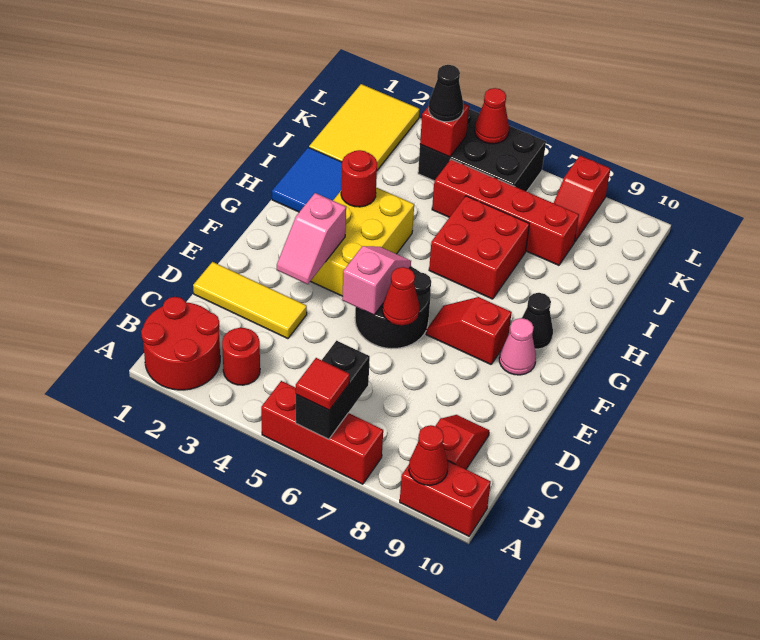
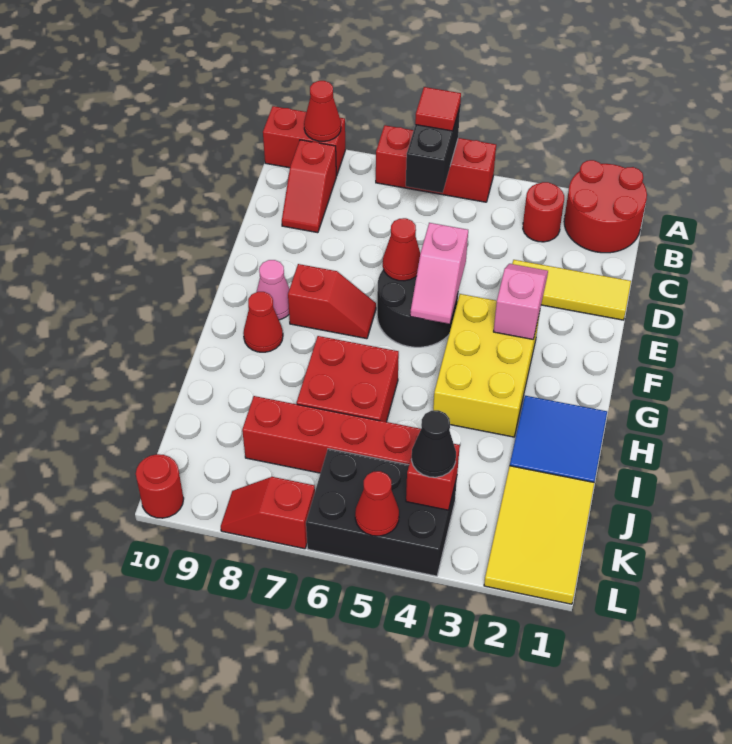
black cone G9 level 1 -> red cone G9 level 1
red round brick H3 level 2 -> red round brick L10 level 1
red slope K8:L8 level 1 top L -> red slope L7:L8 level 1 top 7

